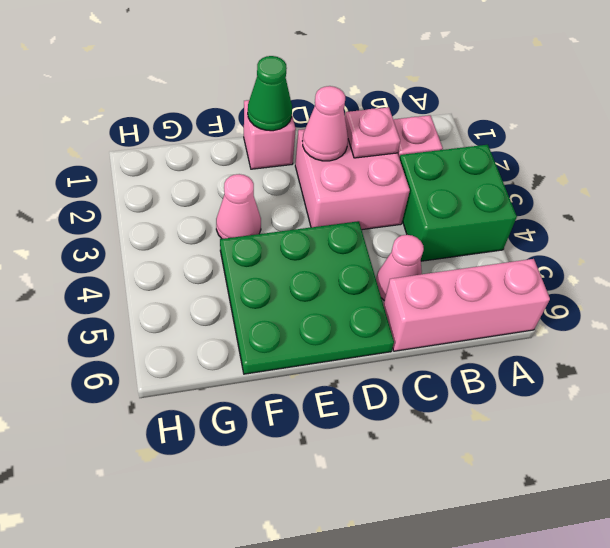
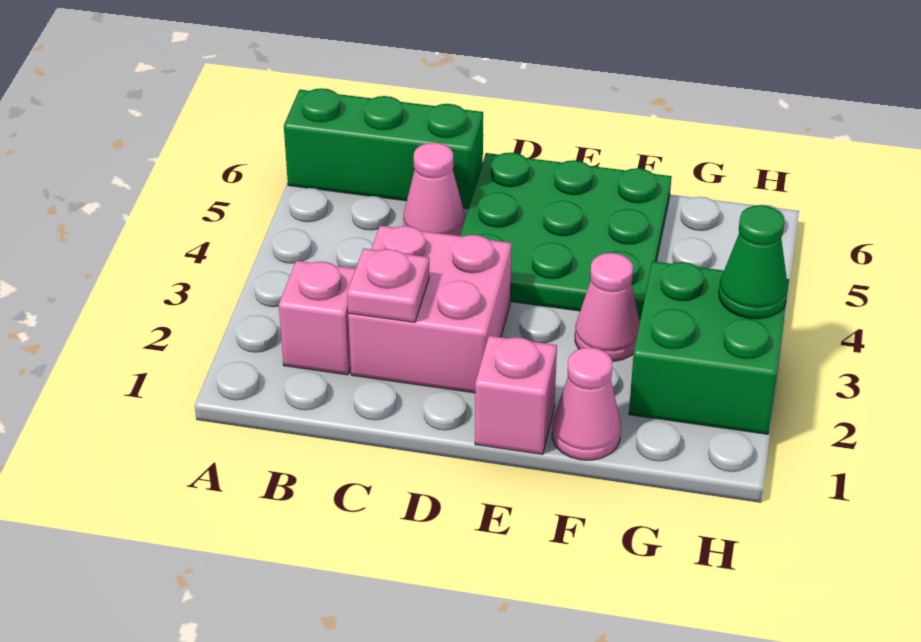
green brick A3:B4 level 1 -> green brick G2:H3 level 1
pink brick A6:C6 level 1 -> green brick A6:C6 level 1
pink cone D2 level 2 -> pink cone F1 level 1
green cone E1 level 2 -> green cone H3 level 2

